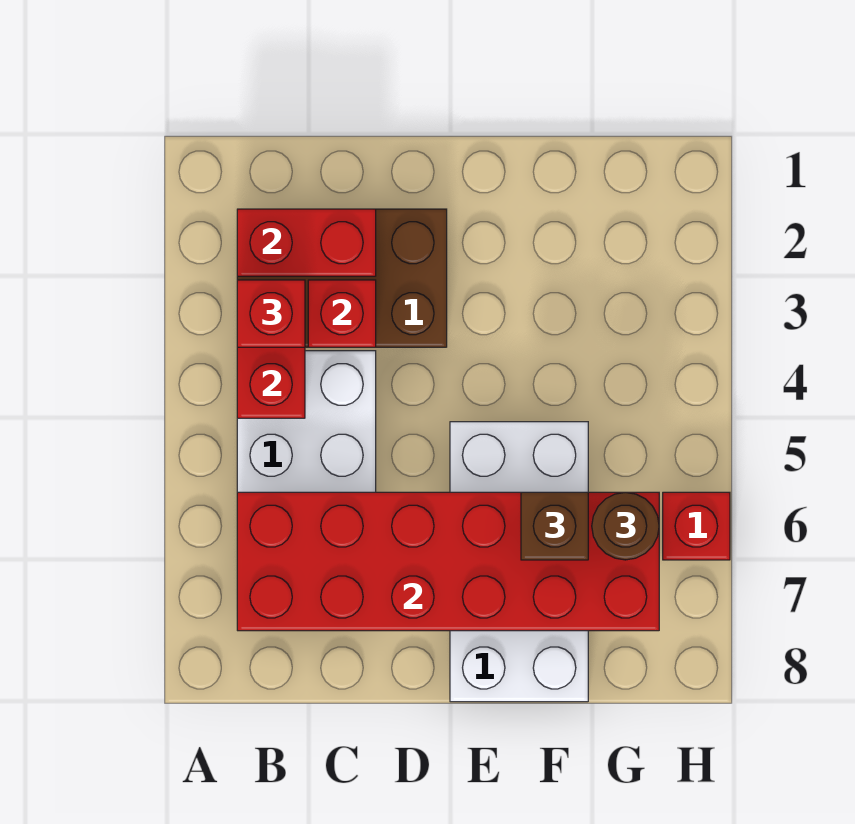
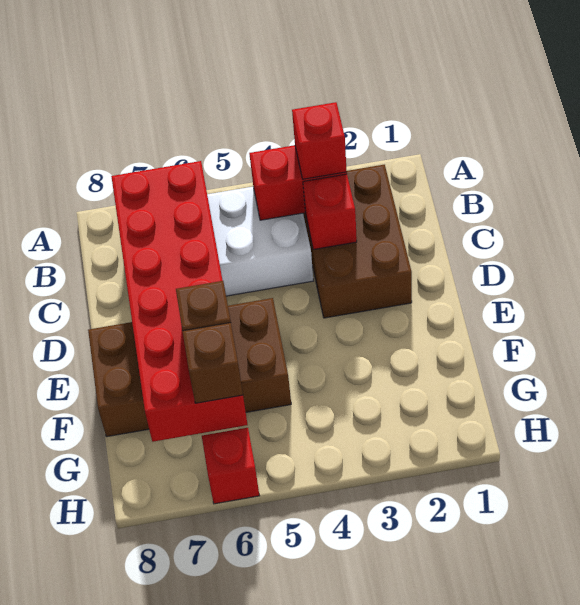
red brick B2:C2 level 2 -> none
white brick E5:F8 level 1 -> brown brick E5:F8 level 1
brown round brick G6 level 3 -> brown brick G6 level 3

